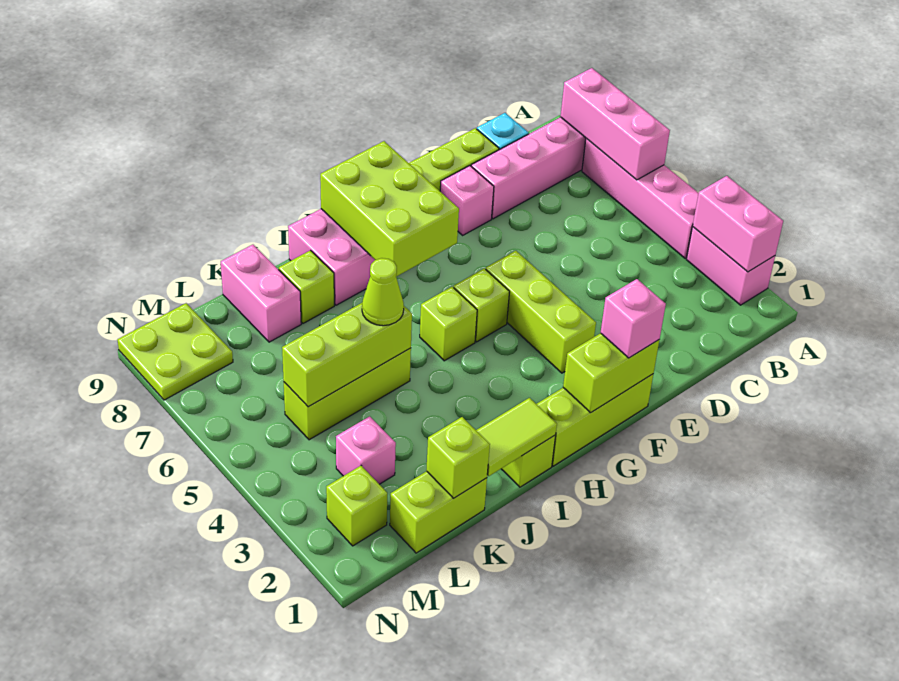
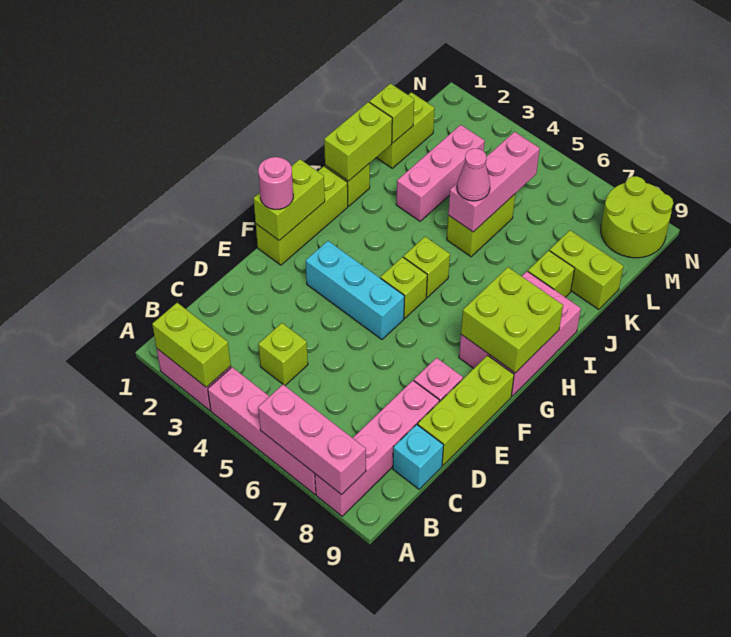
pink brick A2:A3 level 2 -> lime brick A2:A3 level 2
pink brick F1 level 3 -> pink round brick F1 level 3
lime brick F3:F5 level 1 -> cyan brick F3:F5 level 1
lime brick G7:H9 level 2 -> lime brick G8:H9 level 2
lime tile I1:J1 level 2 -> lime brick I1:J1 level 2
lime brick J5:L5 level 1 -> lime brick J5:K5 level 1
lime brick J5:L5 level 2 -> pink brick J5:L5 level 2
lime cone J5 level 3 -> pink cone J5 level 3
pink brick K8:K9 level 1 -> lime brick K8:K9 level 1
pink brick L3 level 1 -> pink brick J3:L3 level 1
lime brick M2 level 1 -> lime brick C4 level 1
lime plate M8:N9 level 1 -> lime round brick M8:N9 level 1

